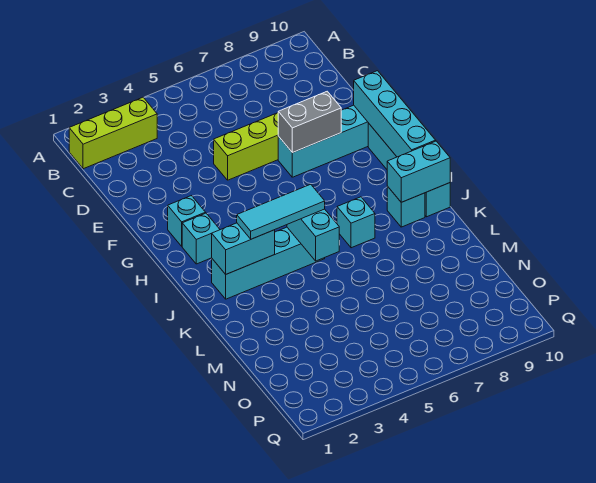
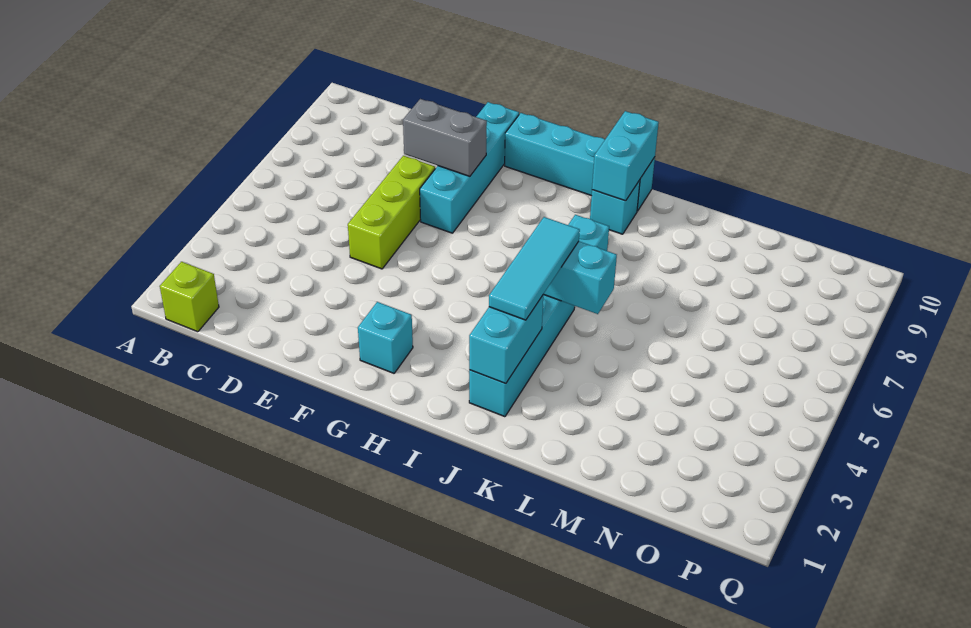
lime brick B1:B3 level 1 -> lime brick B1 level 1
grey brick F7:F8 level 2 -> grey brick E8:F8 level 2
cyan brick F10:I10 level 2 -> none
cyan brick H2 level 1 -> none

